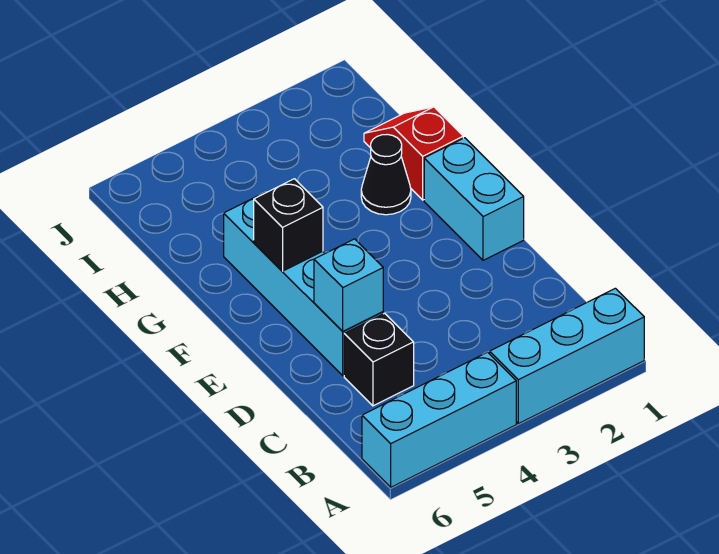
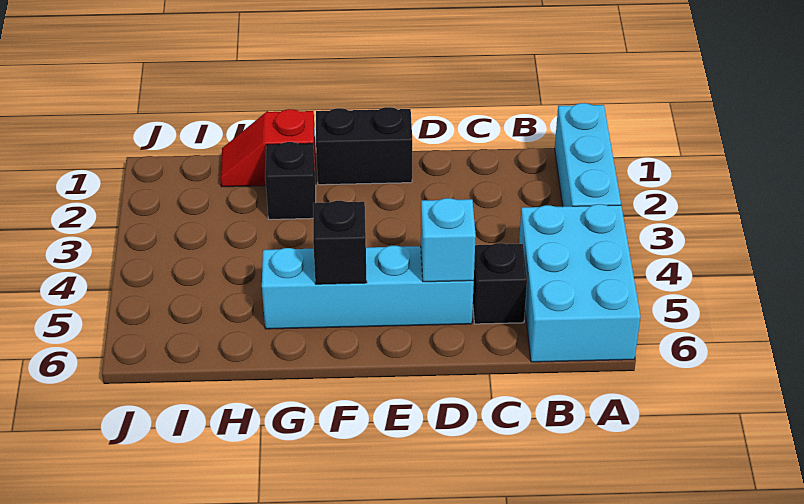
cyan brick A4:A6 level 1 -> cyan brick A4:B6 level 1
cyan brick E1:F1 level 1 -> black brick E1:F1 level 1
black cone G2 level 1 -> black brick G2 level 1

